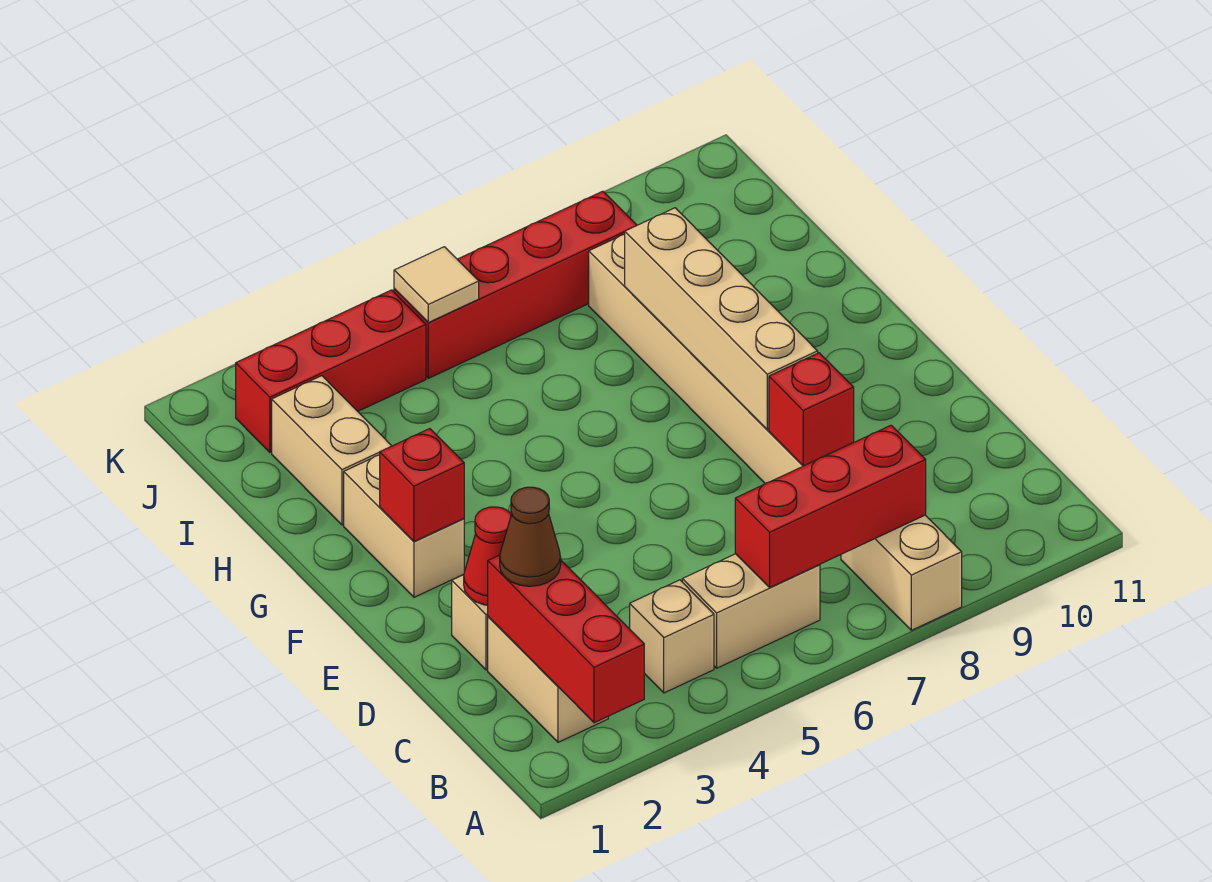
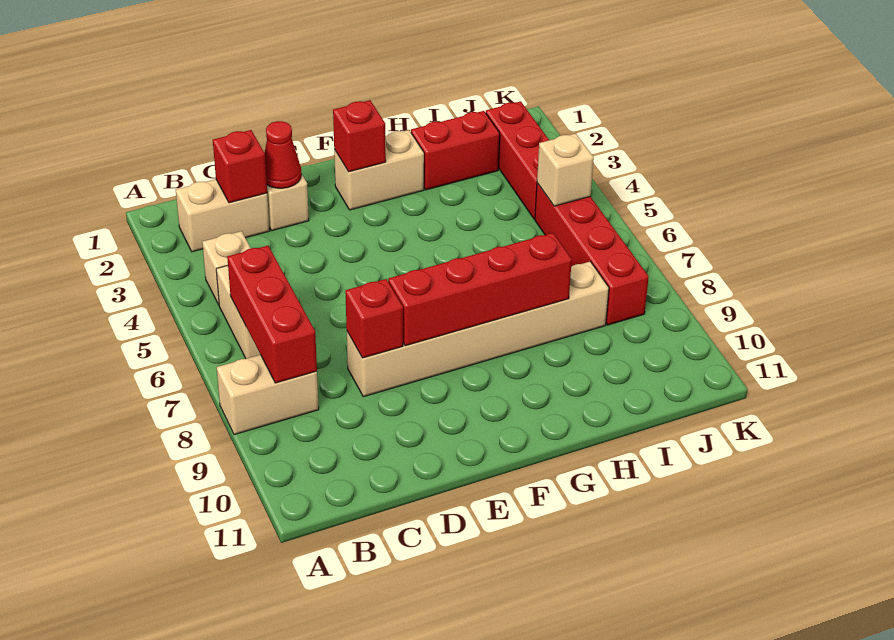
red brick A2:C2 level 2 -> red brick C2 level 2
brown cone C2 level 3 -> none
tan brick E8:H8 level 2 -> red brick E8:H8 level 2
tan brick H2:I2 level 1 -> red brick H2:I2 level 1
tan tile J5 level 2 -> tan brick J5 level 2

